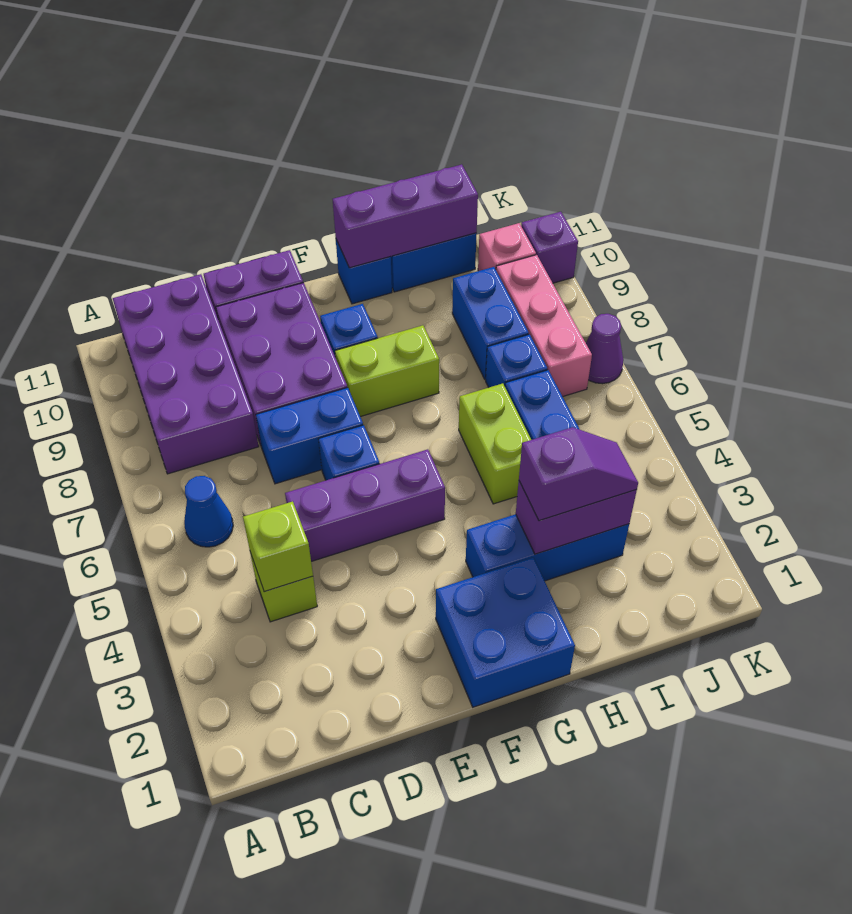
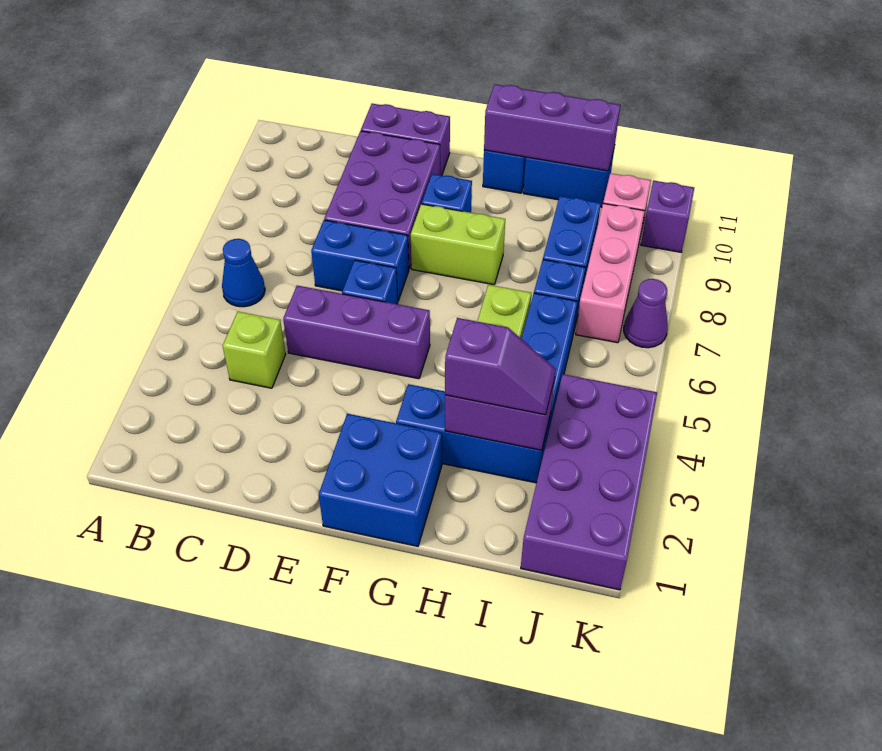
purple brick B8:C11 level 1 -> purple brick J1:K4 level 1
lime brick C4 level 2 -> none

